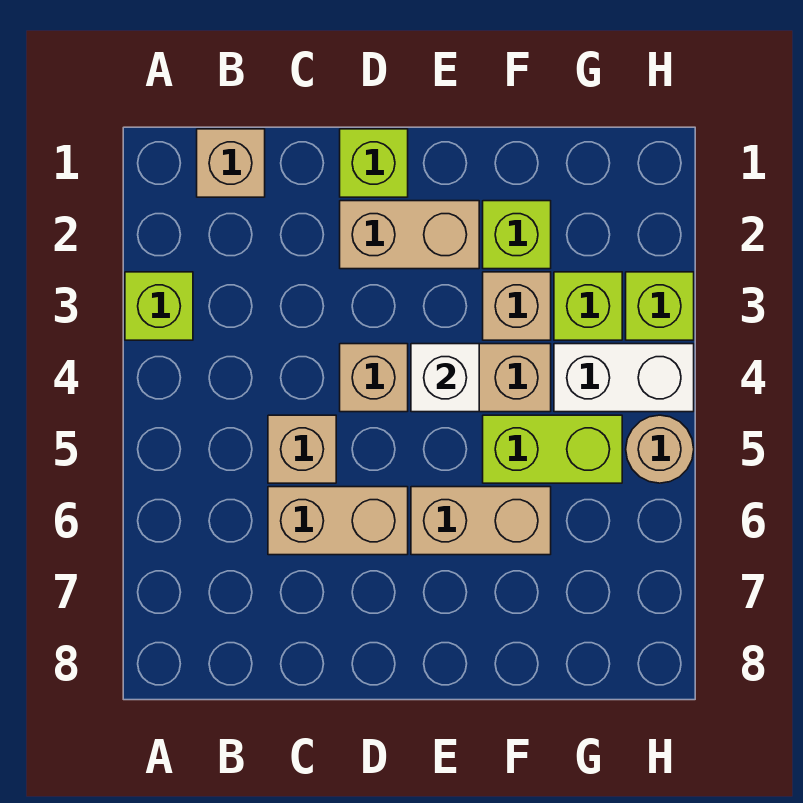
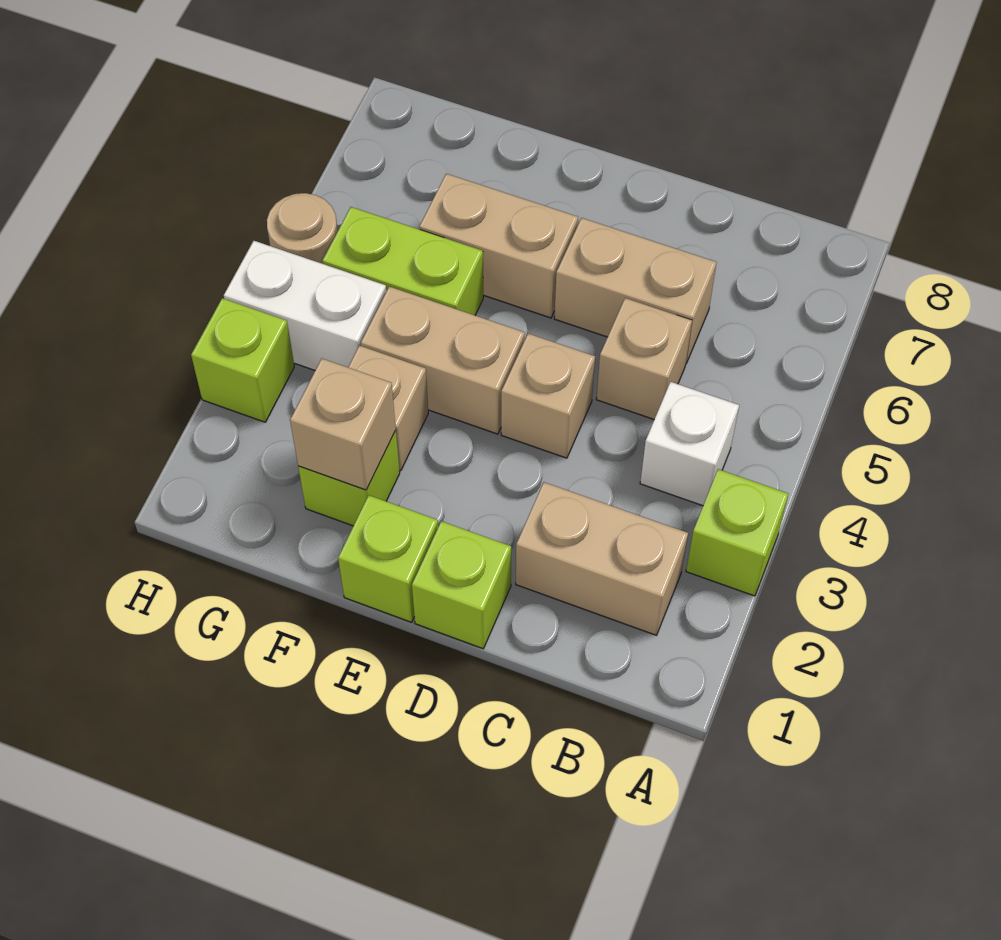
tan brick B1 level 1 -> tan brick F2 level 2
tan brick D2:E2 level 1 -> tan brick B2:C2 level 1
white brick E4 level 2 -> white brick B4 level 1
lime brick G3 level 1 -> lime brick E1 level 1

